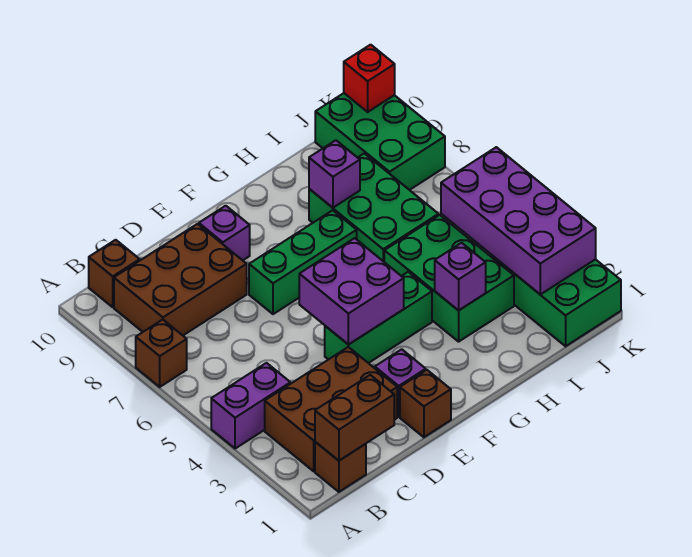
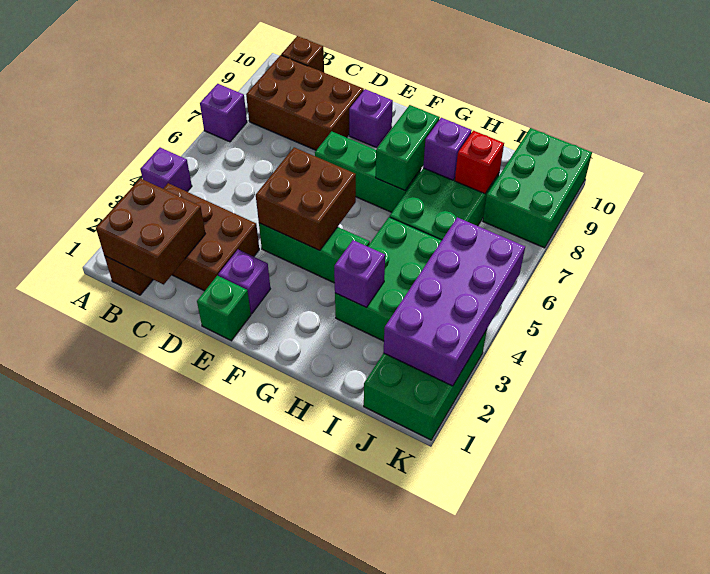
purple brick A4:B4 level 1 -> purple brick A4 level 1
brown brick A7 level 1 -> purple brick A7 level 1
brown brick B1:C1 level 2 -> brown brick B1:C2 level 2
brown brick E1 level 1 -> green brick E1 level 1
purple brick E4:F5 level 2 -> brown brick E4:F5 level 2
none -> green brick G7:G8 level 2
red brick K10 level 2 -> red brick I8 level 2

